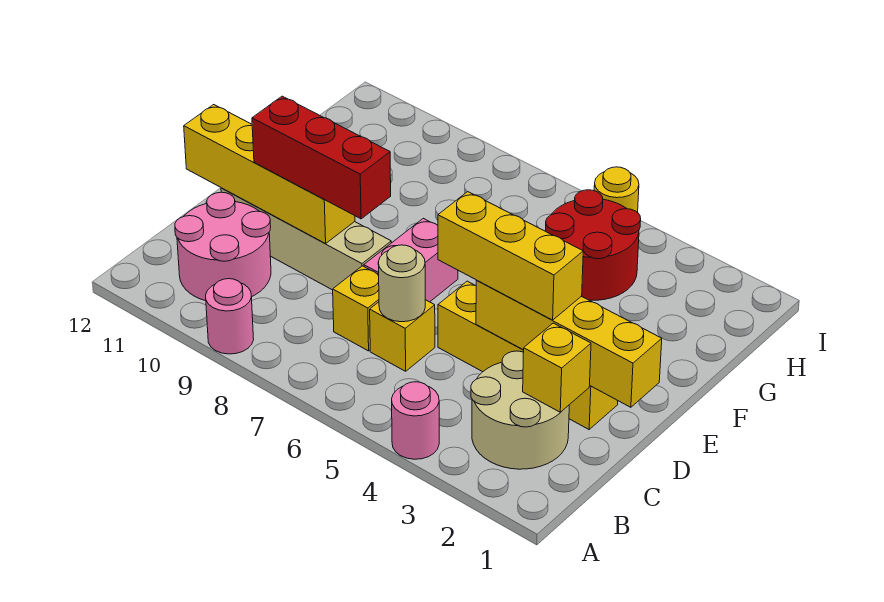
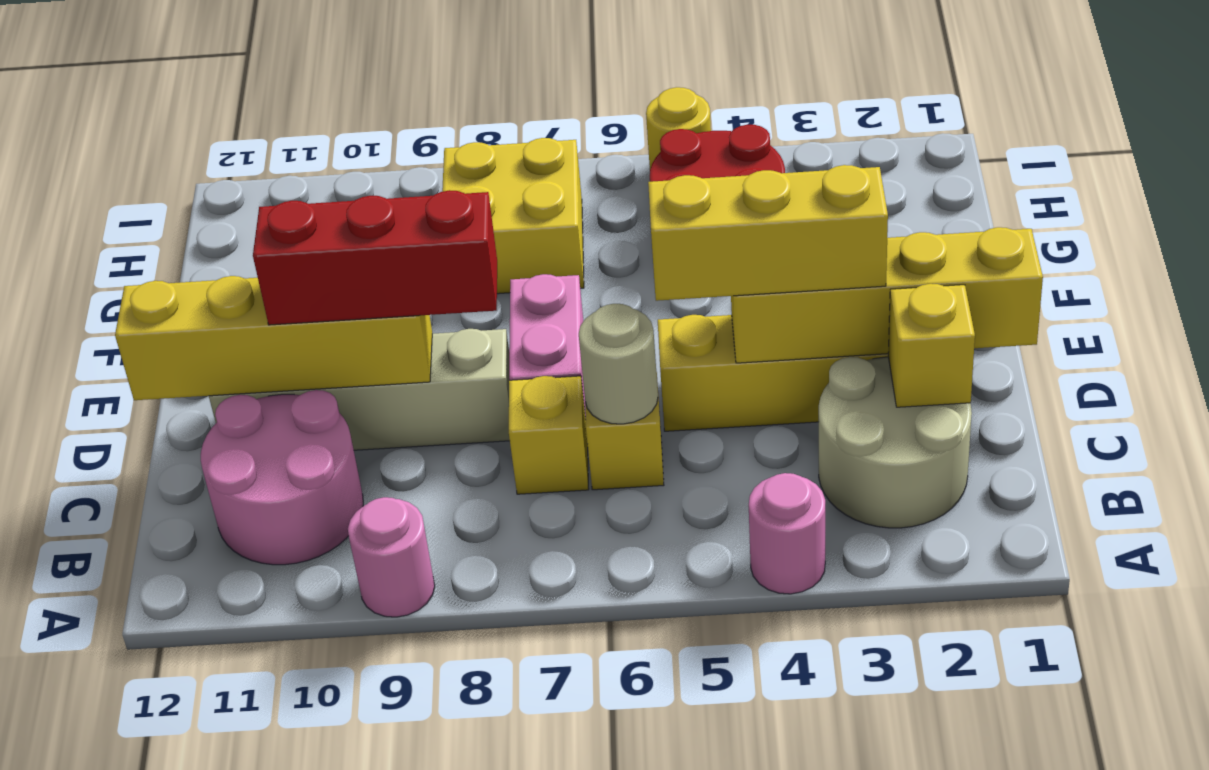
none -> yellow brick G7:H8 level 1

